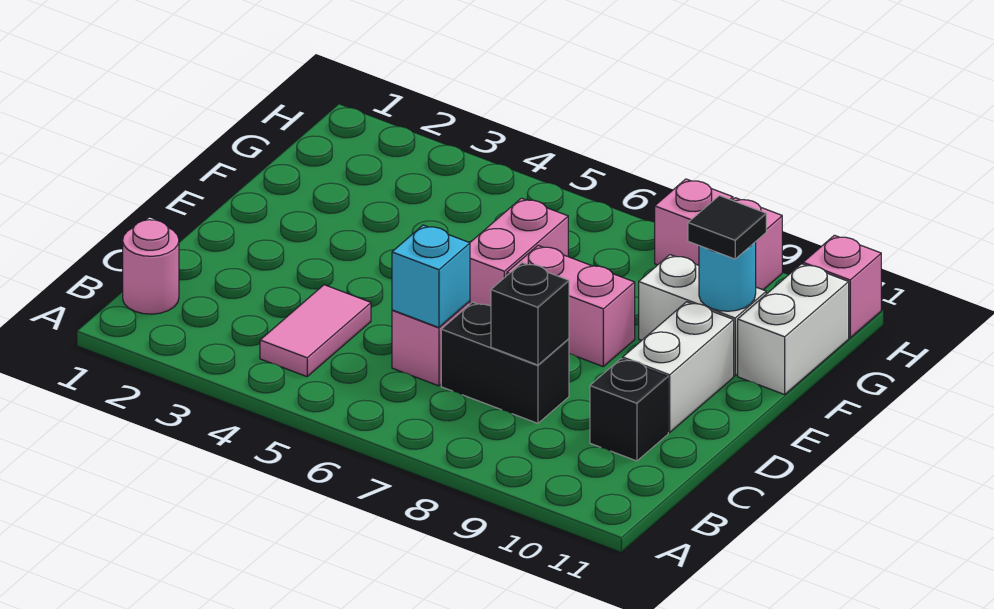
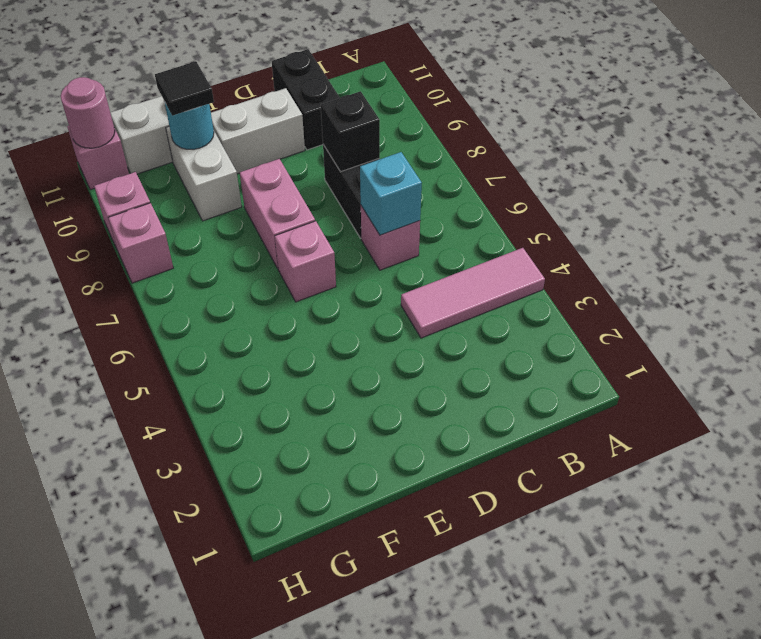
pink round brick B1 level 1 -> pink round brick H11 level 2
pink tile B4:C4 level 1 -> pink tile A4:C4 level 1
black brick C10 level 1 -> black brick C10:C11 level 1
pink brick E6:F6 level 1 -> pink brick E6 level 1

